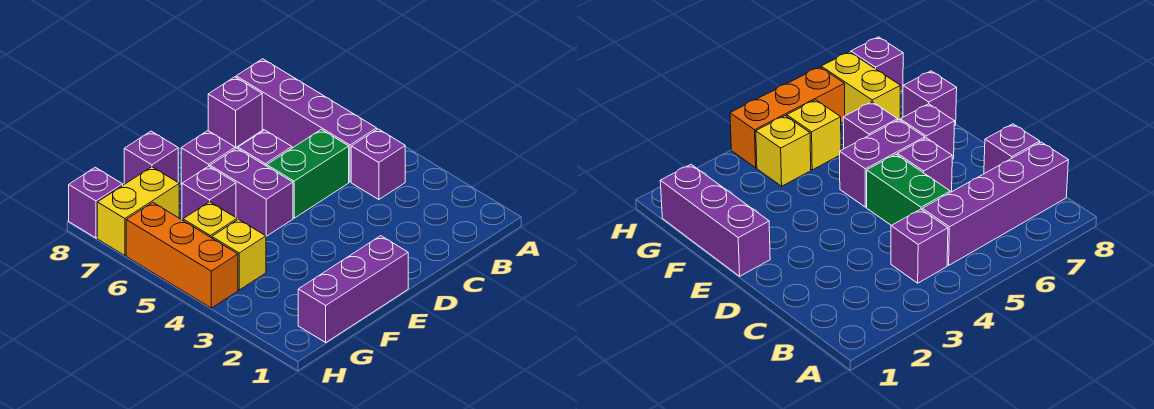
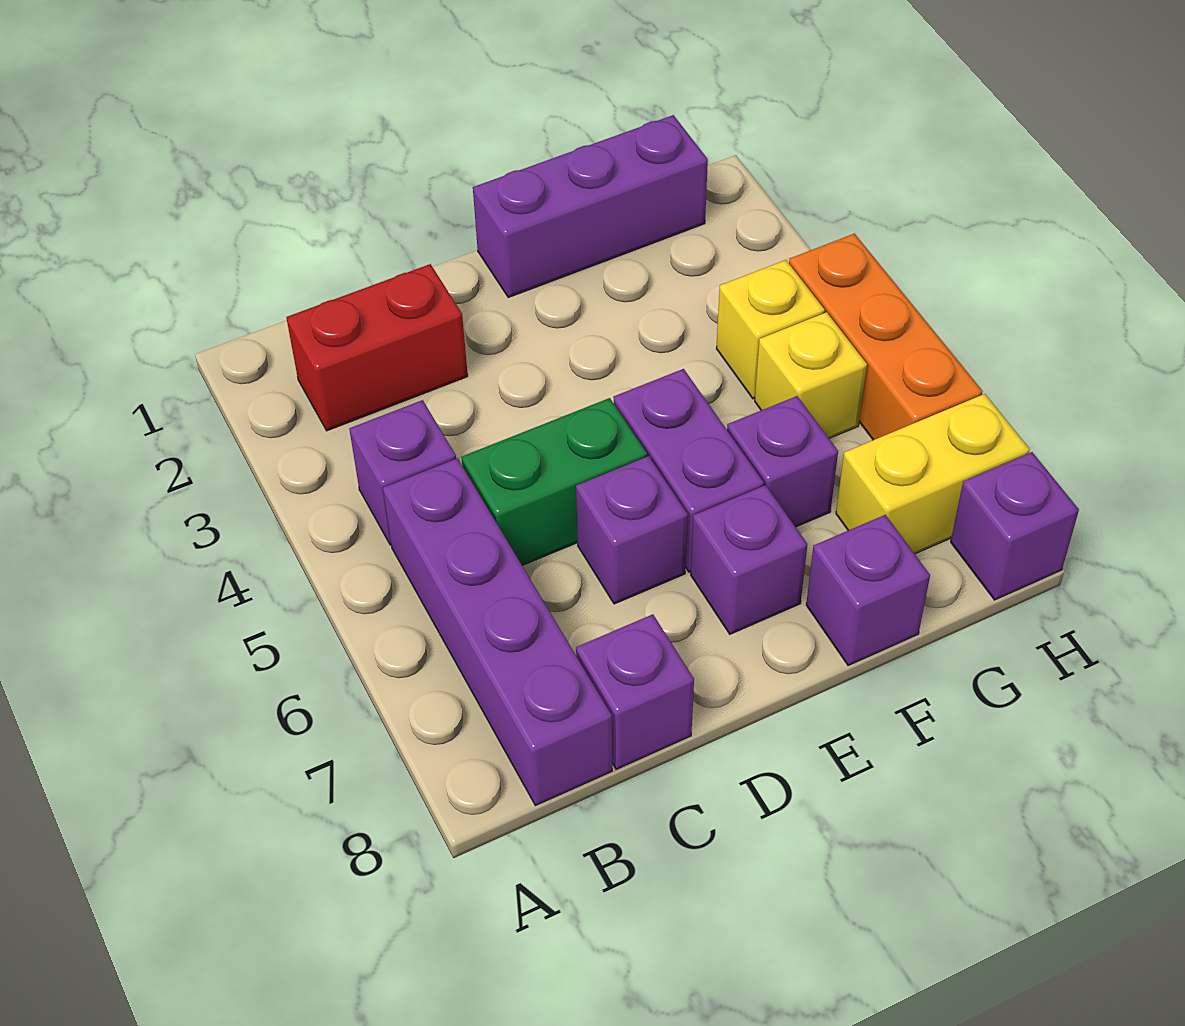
none -> red brick B2:C2 level 1

